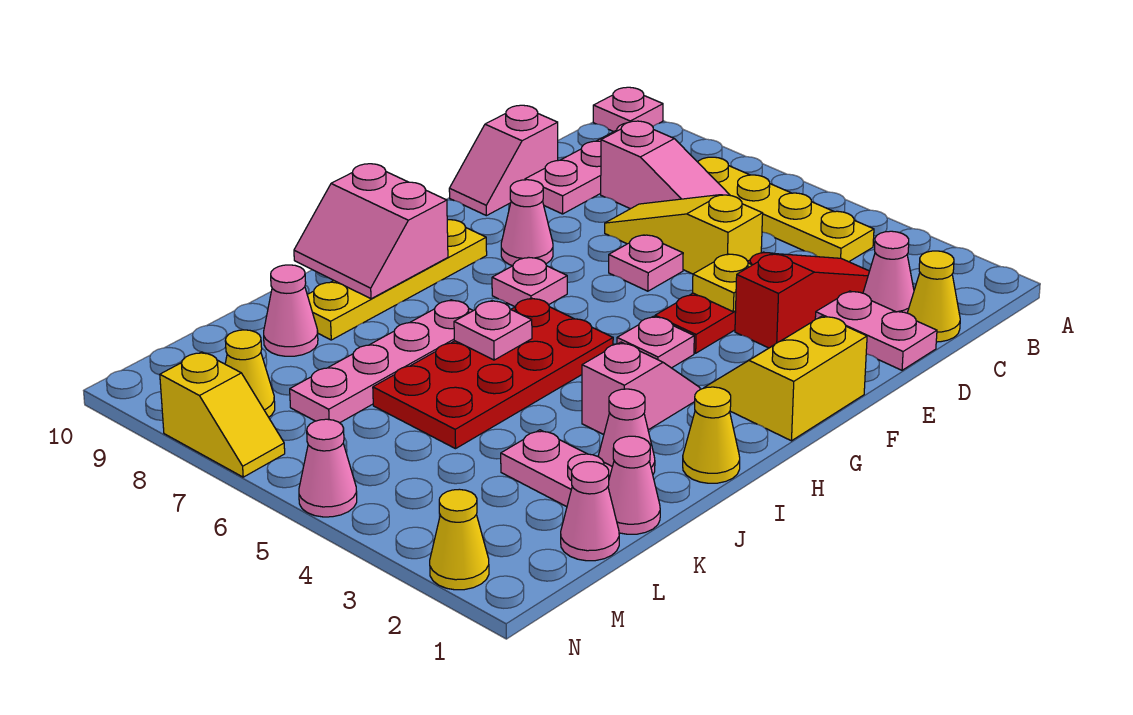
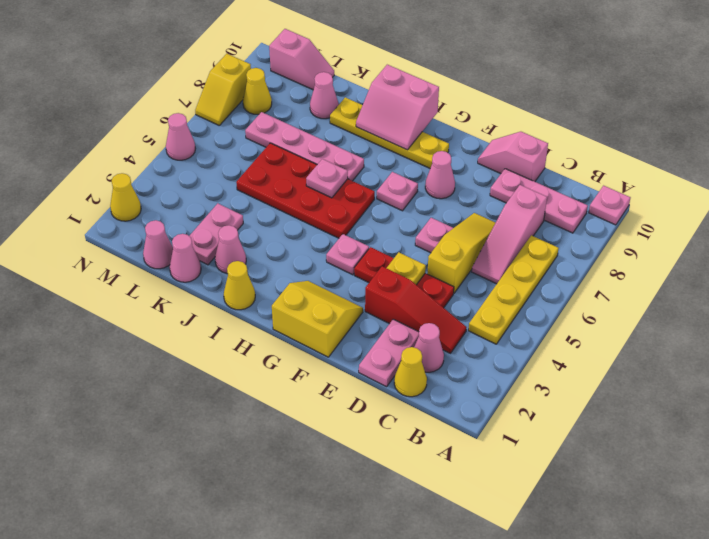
pink slope H3:I3 level 1 top I -> pink slope L10:M10 level 1 top M
pink slope H9:I10 level 2 top H -> pink slope H9:I10 level 2 top 10

